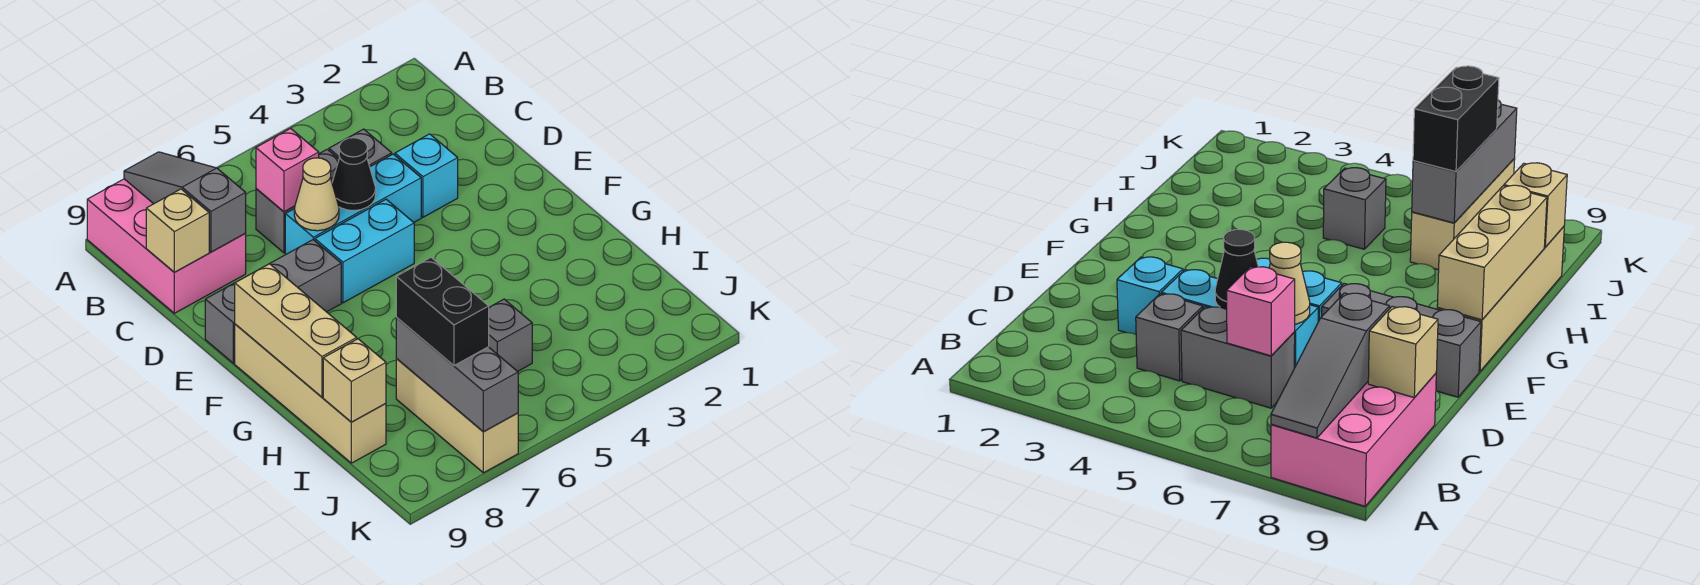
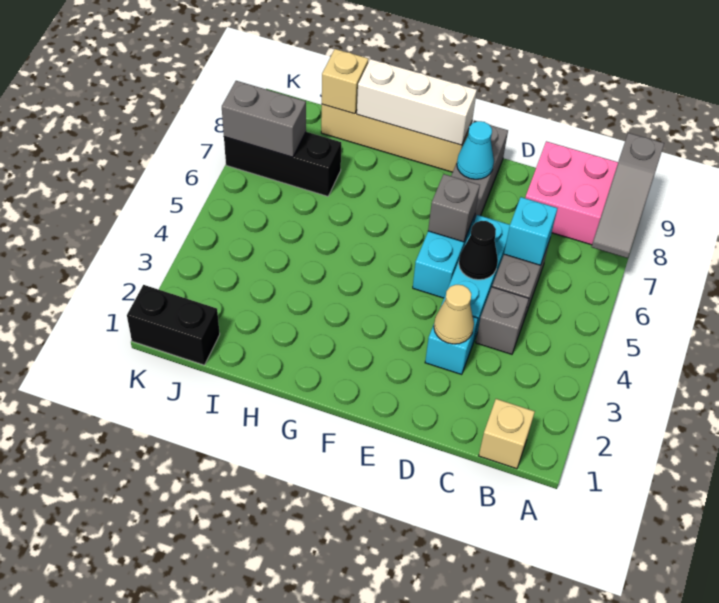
grey slope A8:C8 level 2 top C -> grey slope A7:A9 level 2 top 9
pink brick C6 level 2 -> cyan brick C6 level 2
tan brick C9 level 2 -> tan brick B1 level 1
tan cone D6 level 2 -> tan cone D3 level 2
none -> cyan cone E8 level 2
tan brick F9:H9 level 2 -> white brick F9:H9 level 2
grey brick I5 level 1 -> grey brick E6 level 2
tan brick I7:K7 level 1 -> black brick I7:K7 level 1
grey brick I7:K7 level 2 -> grey brick J7:K7 level 2
black brick I7:J7 level 3 -> black brick J1:K1 level 1

